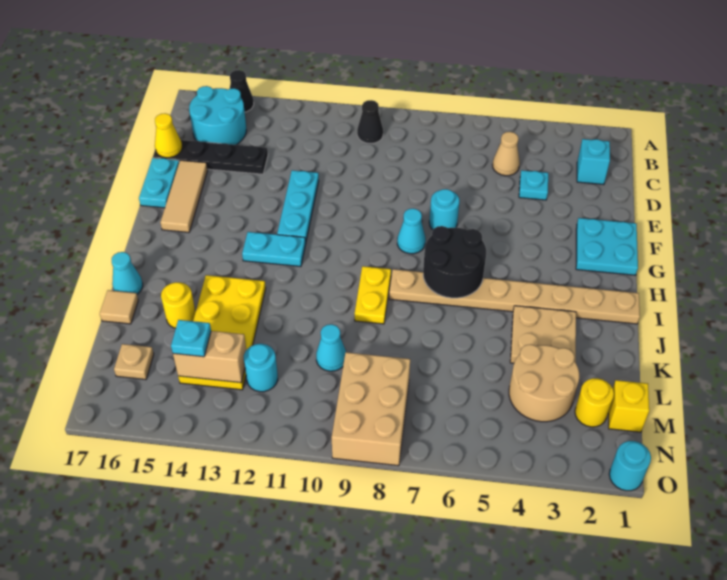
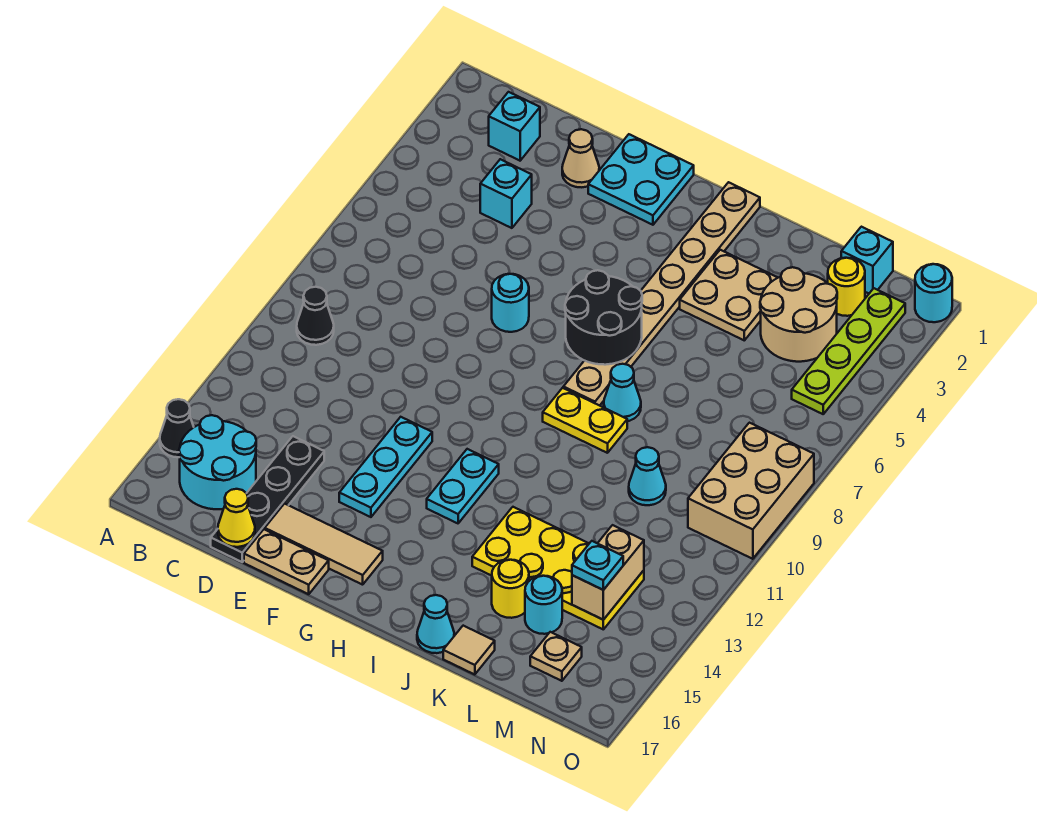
tan cone C5 level 1 -> tan cone E2 level 1
cyan plate D4 level 1 -> cyan brick D4 level 1
cyan plate E12:G12 level 1 -> cyan plate F12:F14 level 1
cyan plate E17:F17 level 1 -> tan plate E17:F17 level 1
cyan cone G8 level 1 -> cyan cone J8 level 1
yellow brick M1 level 1 -> cyan brick M1 level 1
tan brick M8:O9 level 1 -> tan brick N8:O10 level 1
cyan round brick M12 level 1 -> cyan round brick L15 level 1
none -> lime plate N2:N5 level 1

